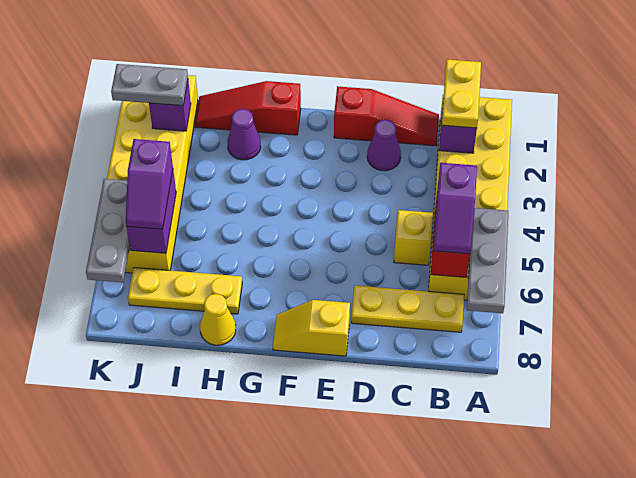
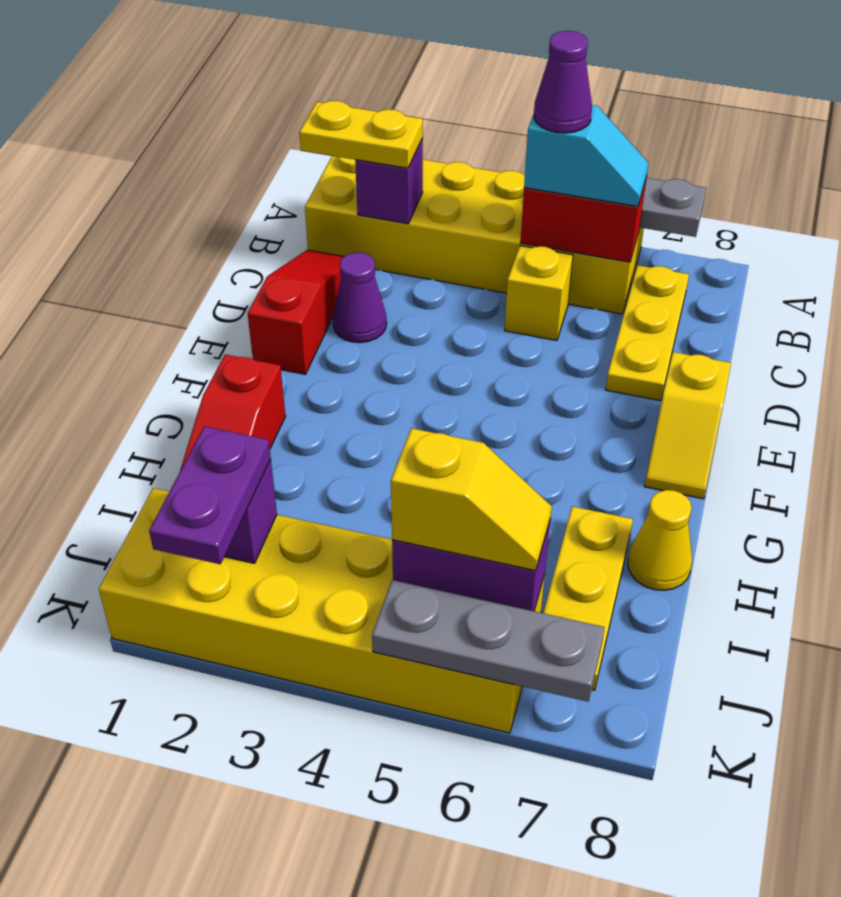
purple slope B5:B6 level 3 top 5 -> cyan slope B5:B6 level 3 top 5
purple cone H2 level 1 -> purple cone B5 level 4
grey plate J2:K2 level 3 -> purple plate J2:K2 level 3
purple slope J5:J6 level 3 top 5 -> yellow slope J5:J6 level 3 top 5

